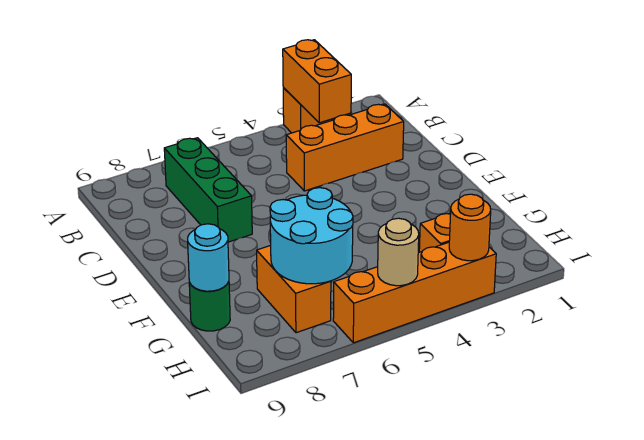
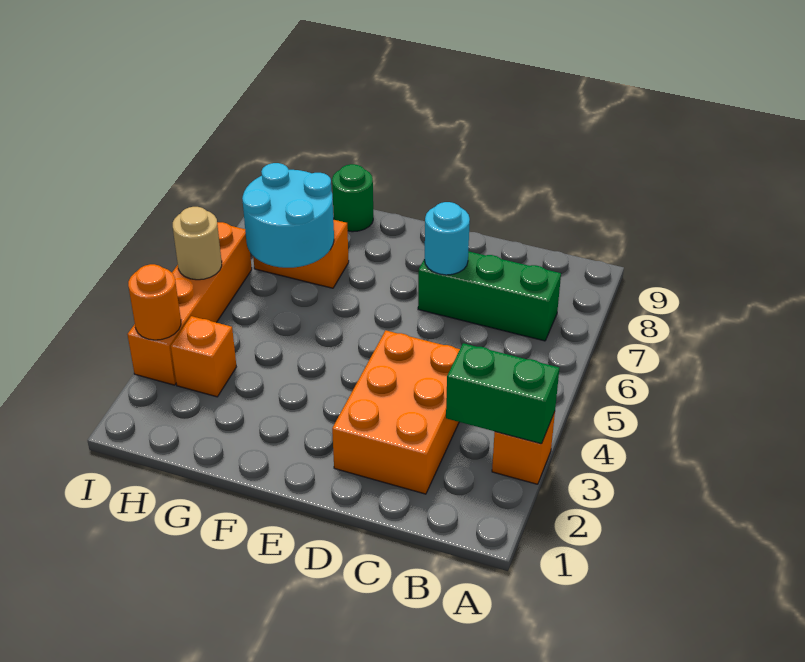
orange brick A3:B3 level 2 -> green brick A3:B3 level 2
orange brick C2:C4 level 1 -> orange brick C2:D4 level 1
cyan round brick G9 level 2 -> cyan round brick D7 level 2

